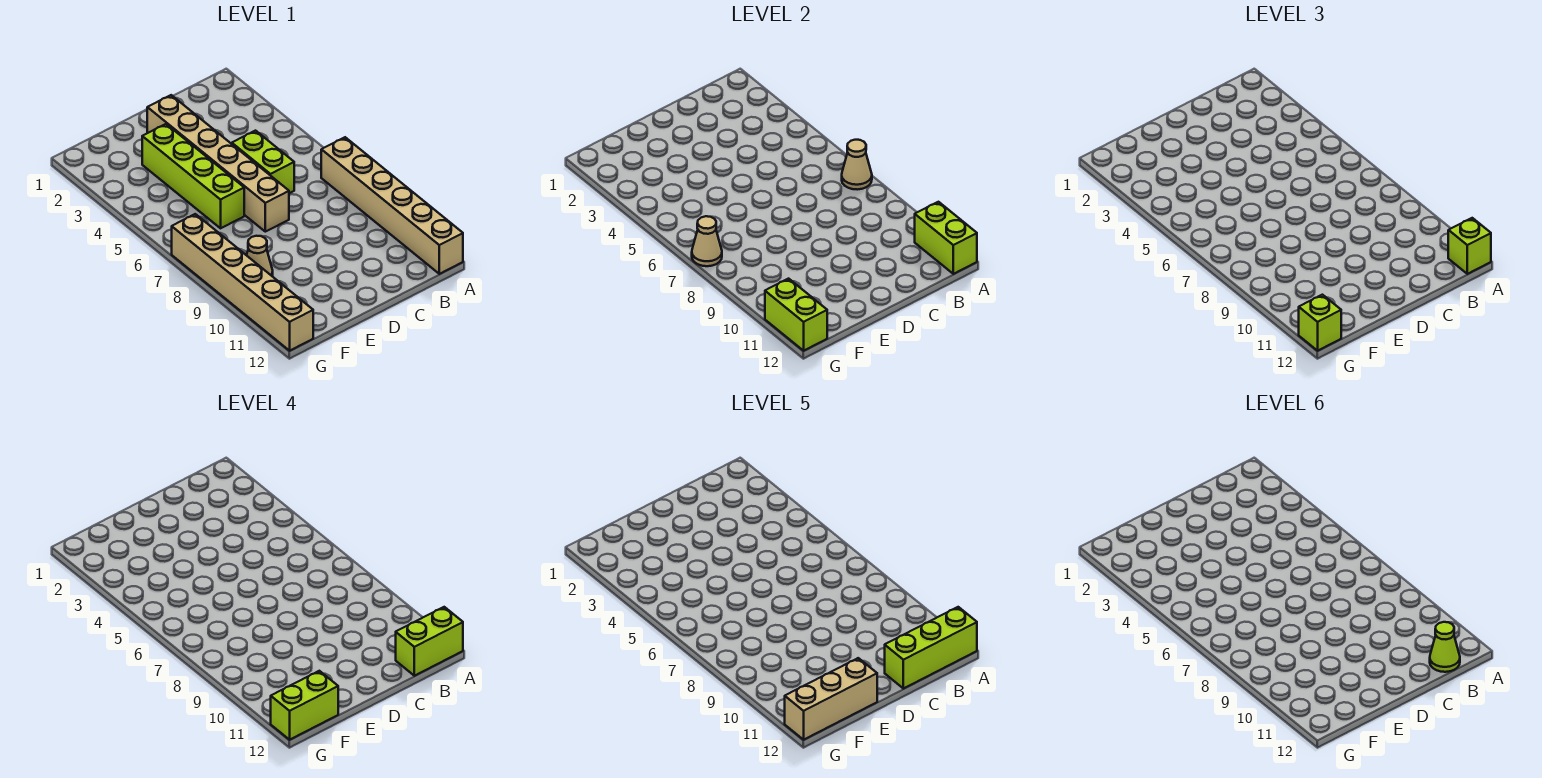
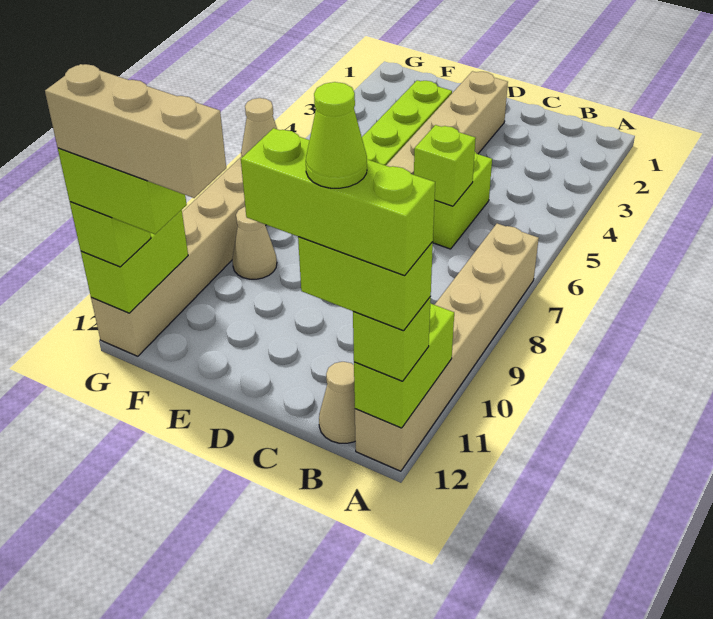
tan cone A7 level 2 -> tan cone B12 level 1
none -> lime brick C6 level 2

